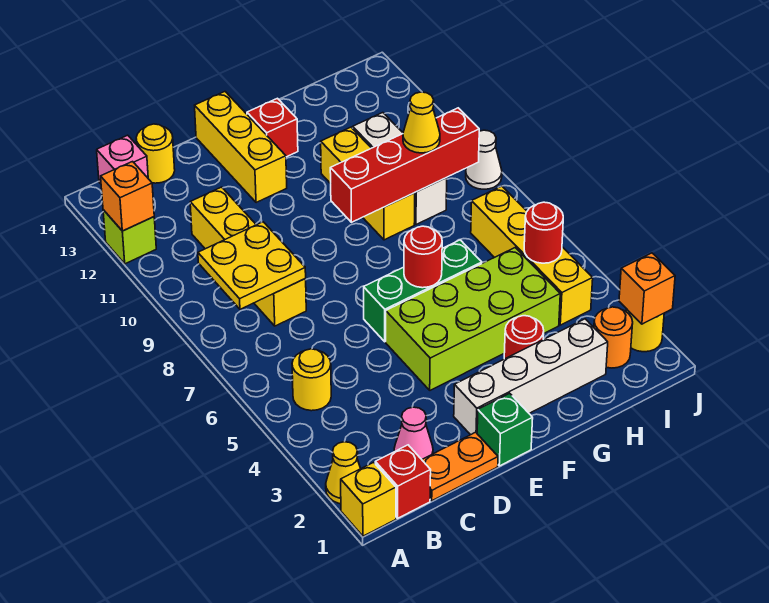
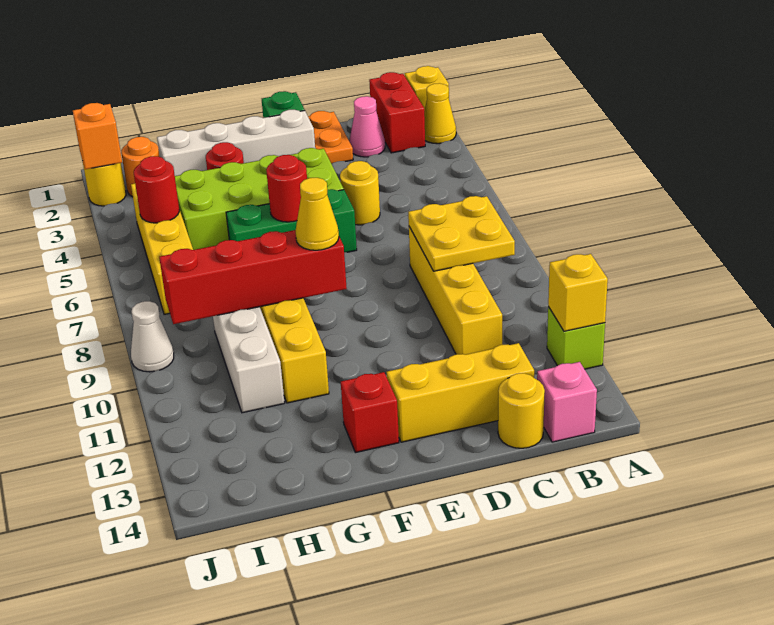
orange brick A12 level 2 -> yellow brick A12 level 2
red brick B1 level 1 -> red brick B1:B2 level 1
yellow round brick B5 level 1 -> yellow round brick D5 level 1
orange plate C1:D1 level 1 -> orange plate D1:D2 level 1
yellow brick E12:E14 level 1 -> yellow brick C13:E13 level 1
yellow cone H9 level 3 -> yellow cone F9 level 3

